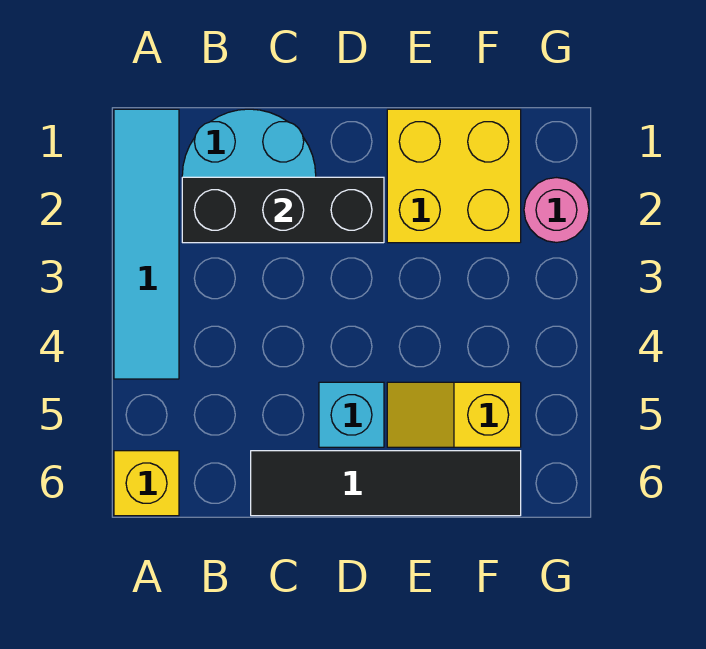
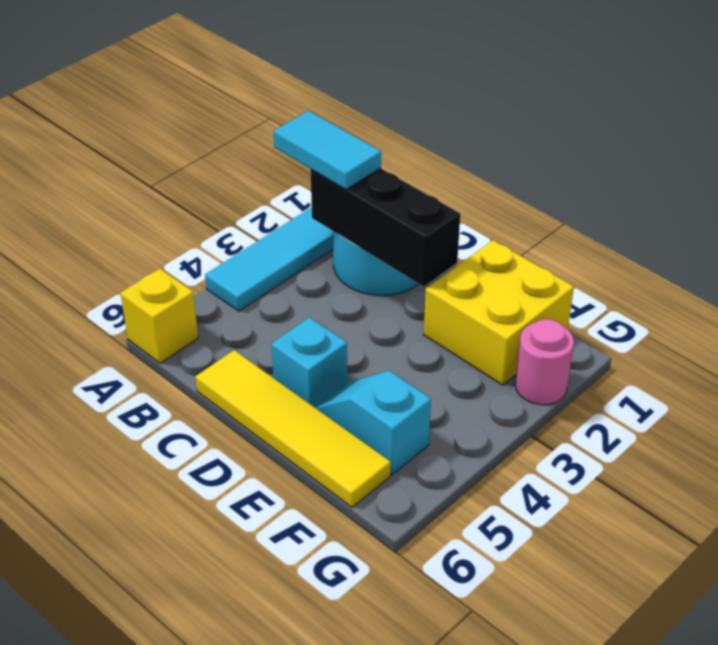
none -> cyan tile A2:B2 level 3
black tile C6:F6 level 1 -> yellow tile C6:F6 level 1
yellow slope E5:F5 level 1 top F -> cyan slope E5:F5 level 1 top F

